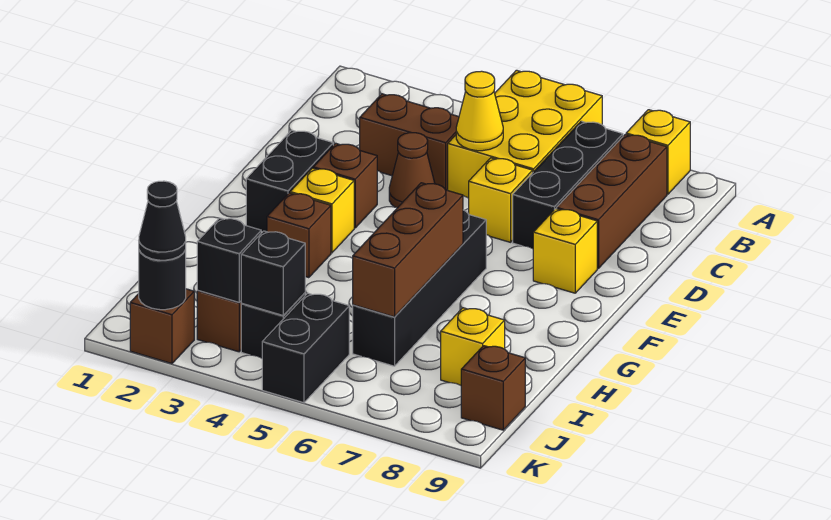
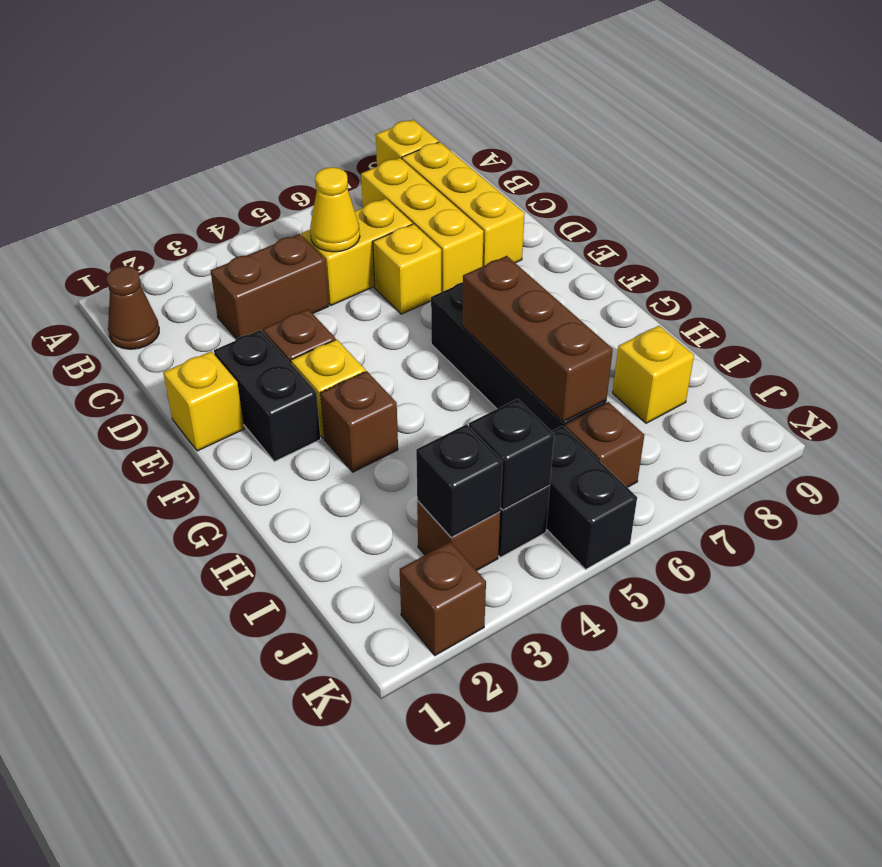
yellow brick A5:C6 level 1 -> yellow brick C5:C6 level 1
black brick B7:D7 level 1 -> yellow brick B7:D7 level 1
brown brick B8:D8 level 1 -> yellow brick B8:D8 level 1
brown cone D4 level 1 -> brown cone B1 level 1
yellow brick E8 level 1 -> yellow brick E1 level 1
brown brick J9 level 1 -> brown brick J6 level 1
black round brick K2 level 2 -> none
black cone K2 level 3 -> none

